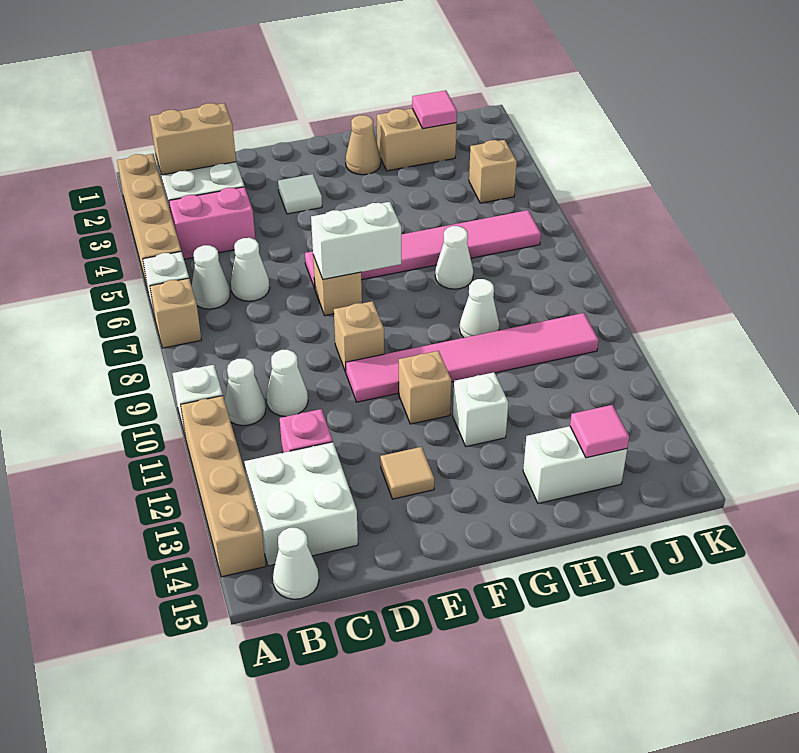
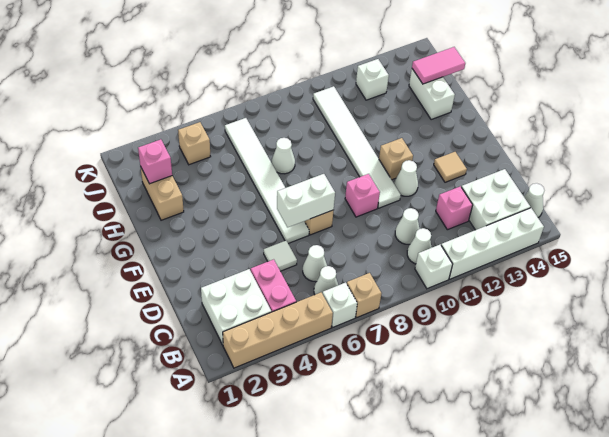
tan brick A11:A14 level 1 -> white brick A11:A14 level 1
tan brick B2:C2 level 2 -> none
white tile E3 level 1 -> white tile D5 level 1
pink tile E6:J6 level 1 -> white tile E6:J6 level 1
white brick E7:F7 level 2 -> white brick E6:E7 level 2
tan brick E9 level 1 -> pink brick E9 level 1
pink tile E10:J10 level 1 -> white tile E10:J10 level 1
tan cone G2 level 1 -> none
white brick G12 level 1 -> white brick J12 level 1
white cone H9 level 1 -> white cone E11 level 1
pink tile I2 level 2 -> pink brick I2 level 2
pink tile I14 level 2 -> pink tile I14:I15 level 2

